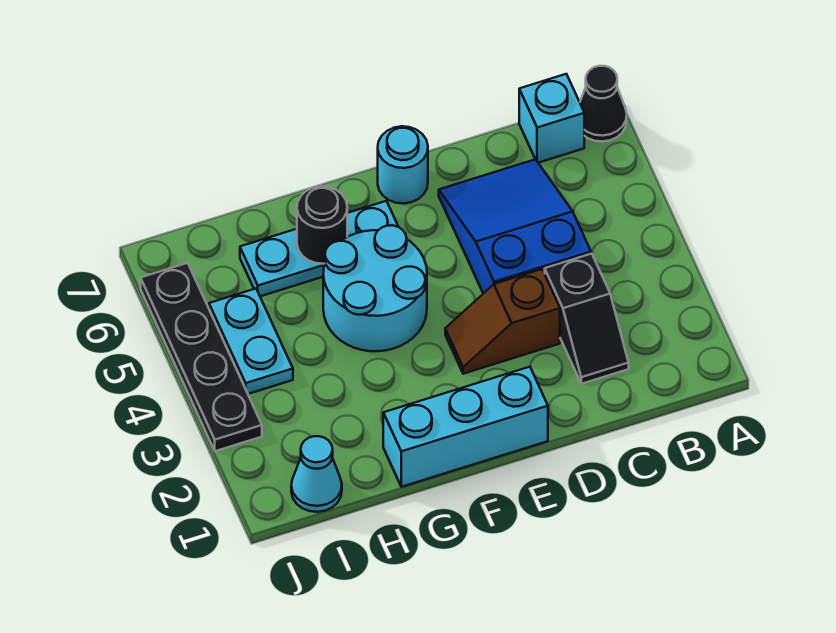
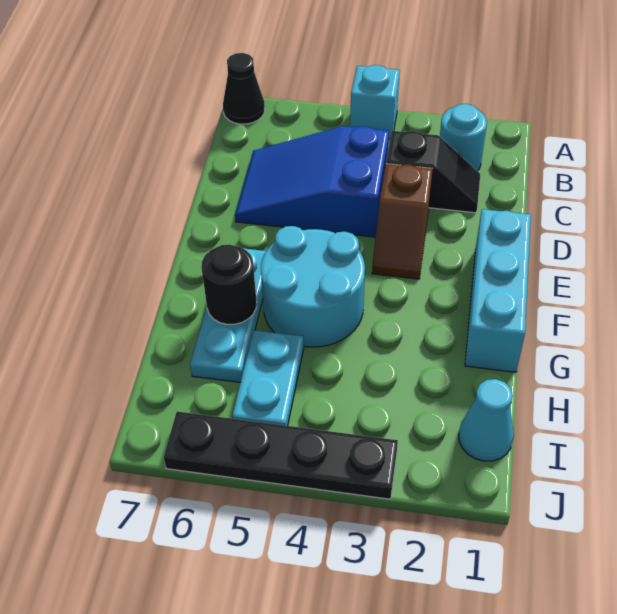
cyan brick B7 level 1 -> cyan brick A4 level 1
cyan round brick E7 level 1 -> cyan round brick B2 level 1
cyan plate I4:I5 level 1 -> cyan plate H5:I5 level 1

